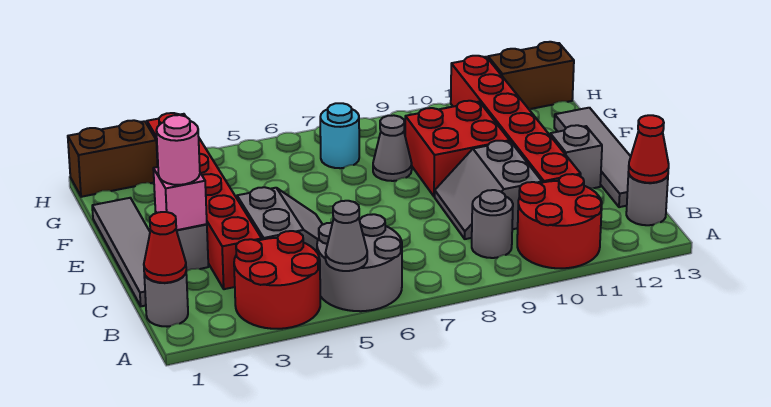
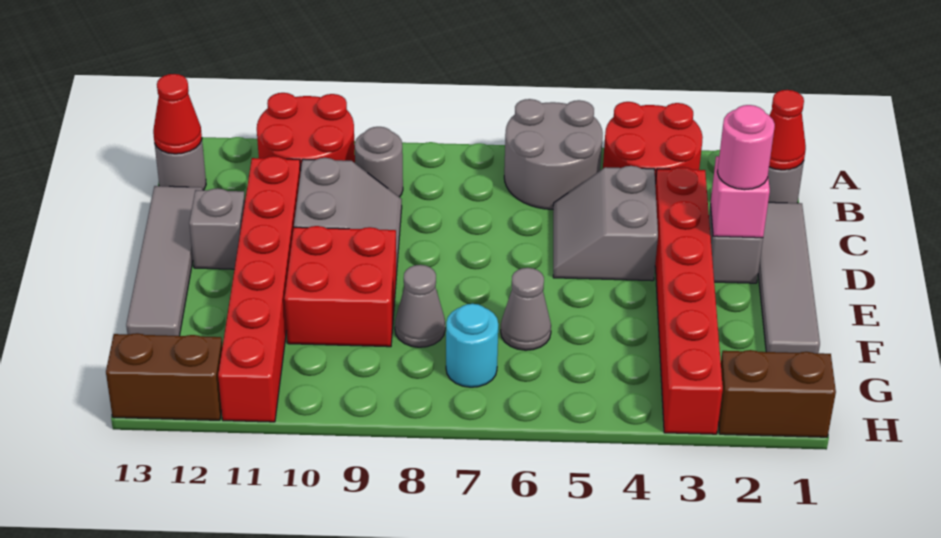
grey cone A5 level 2 -> grey cone F6 level 1

